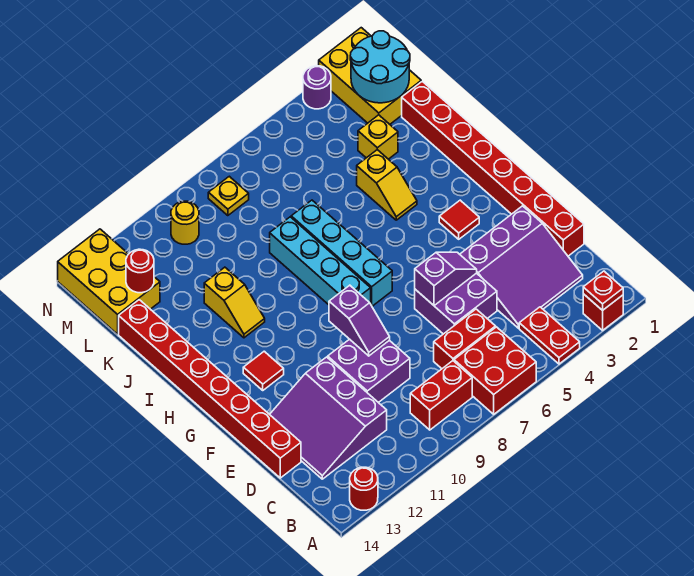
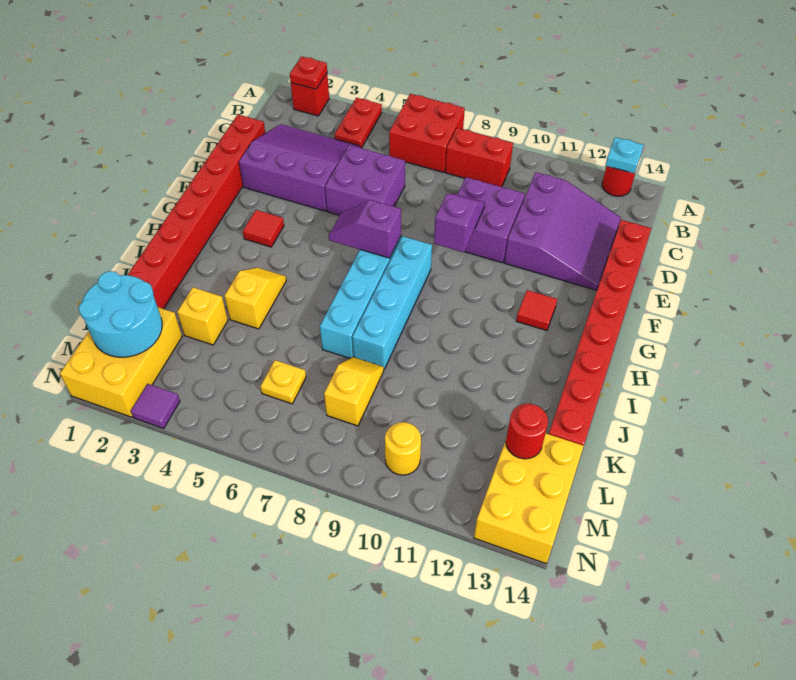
none -> cyan plate A13 level 2
red brick C6:C7 level 1 -> none
purple slope E5:E6 level 2 top 6 -> purple slope G6:G7 level 2 top 7
yellow slope I11:J11 level 1 top J -> yellow slope K8:L8 level 1 top L
yellow plate M8 level 1 -> yellow plate L6 level 1
purple round brick N3 level 1 -> purple tile N3 level 1

